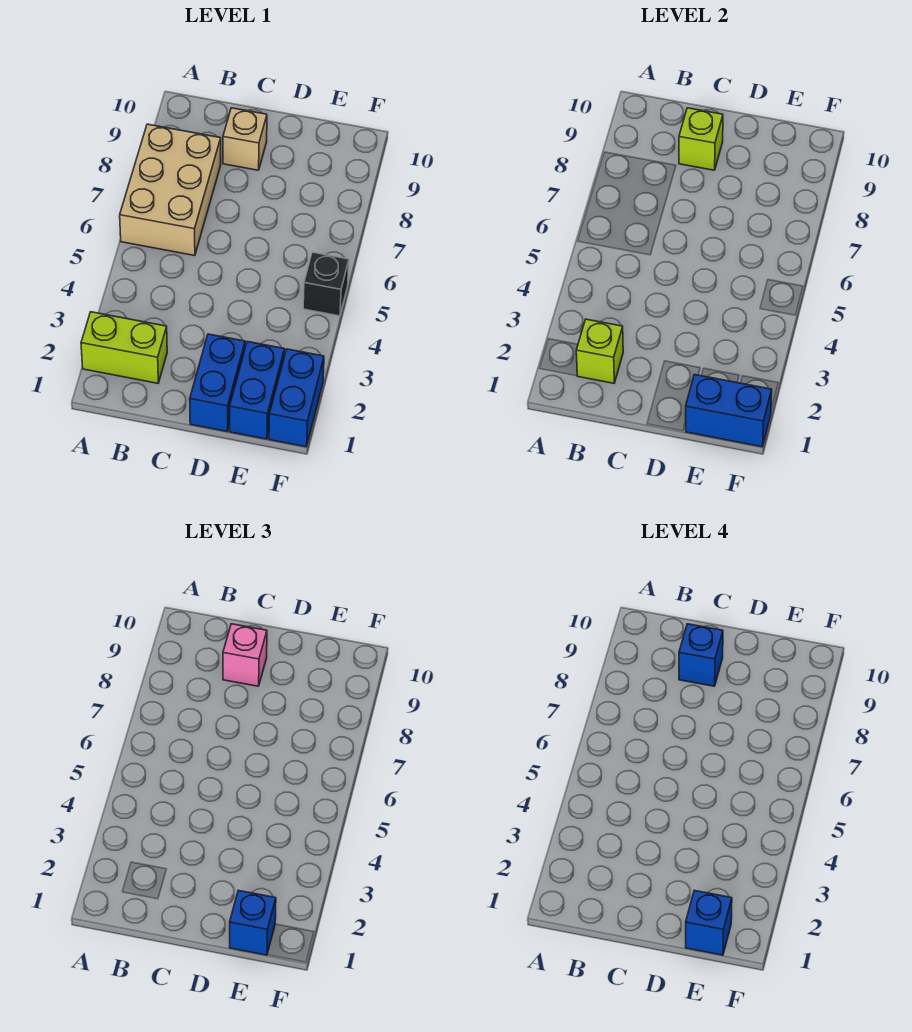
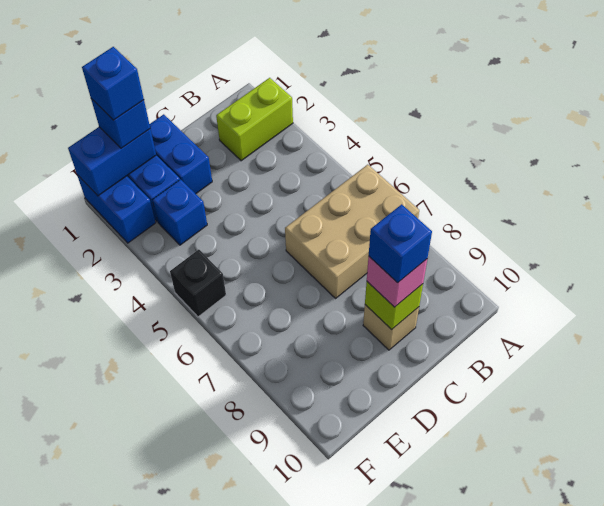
tan brick A6:B8 level 1 -> tan brick A6:C7 level 1
lime brick B2 level 2 -> none
none -> blue brick E3 level 1

